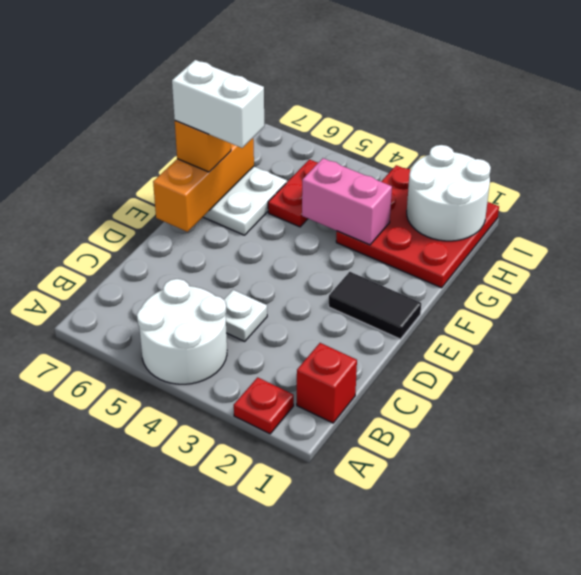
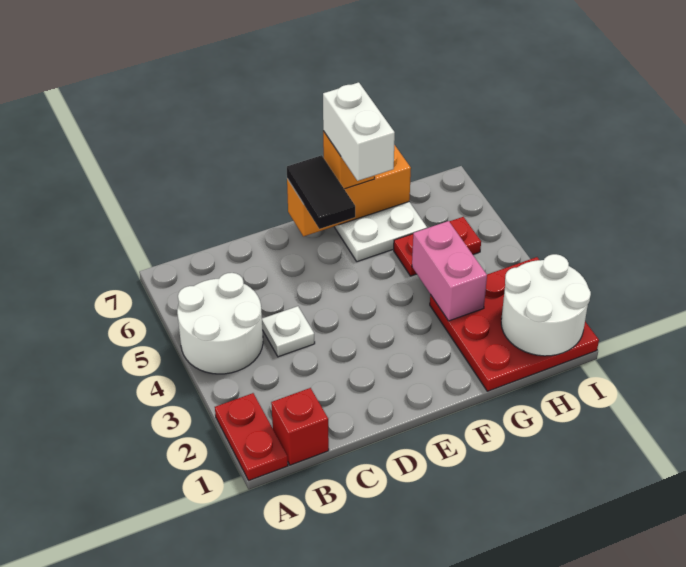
red plate A2 level 1 -> red plate A1:A2 level 1
black tile E1:E2 level 1 -> black tile E6:E7 level 3

